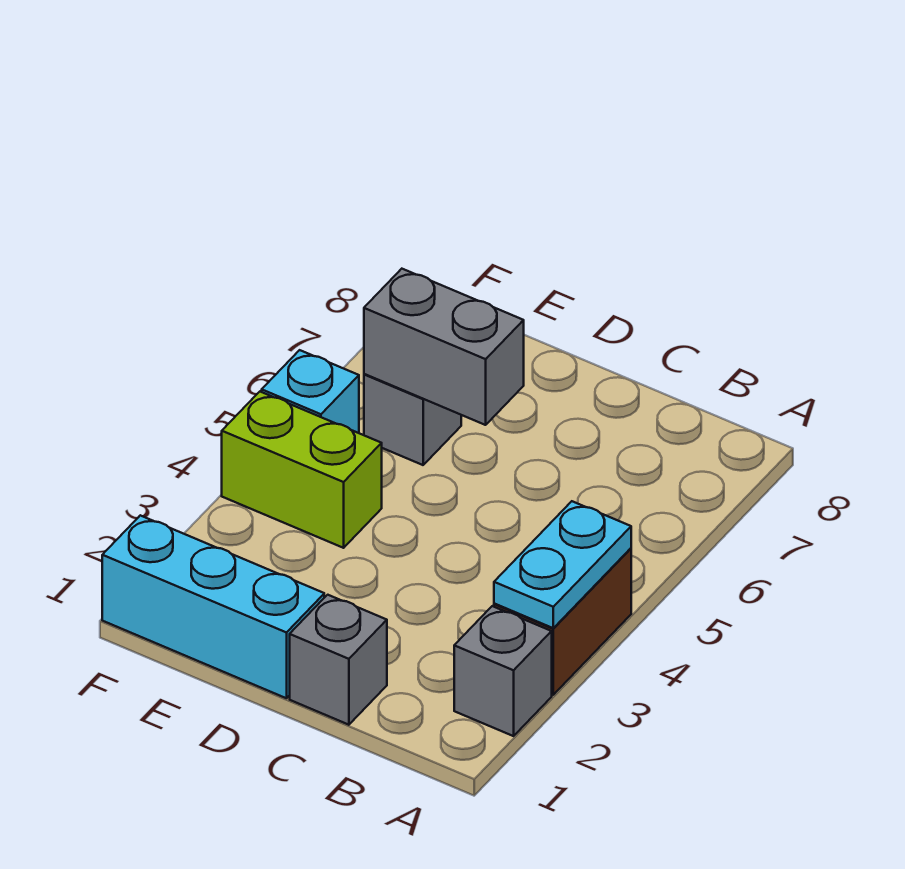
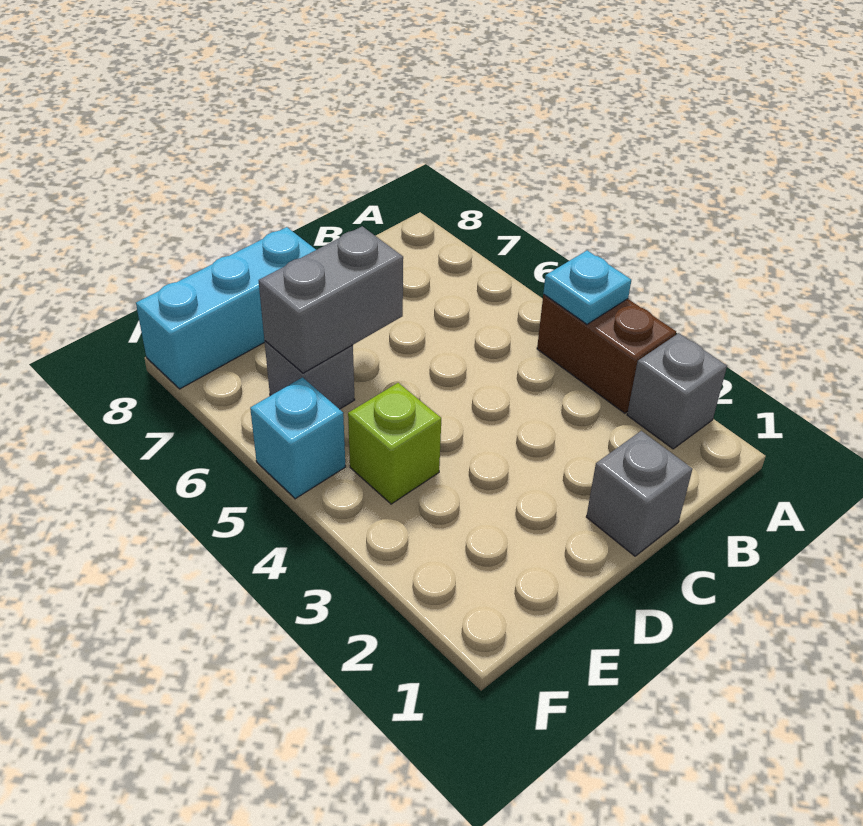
cyan plate A3:A4 level 2 -> cyan plate A4 level 2
cyan brick D1:F1 level 1 -> cyan brick D8:F8 level 1
lime brick E4:F4 level 1 -> lime brick E4 level 1

